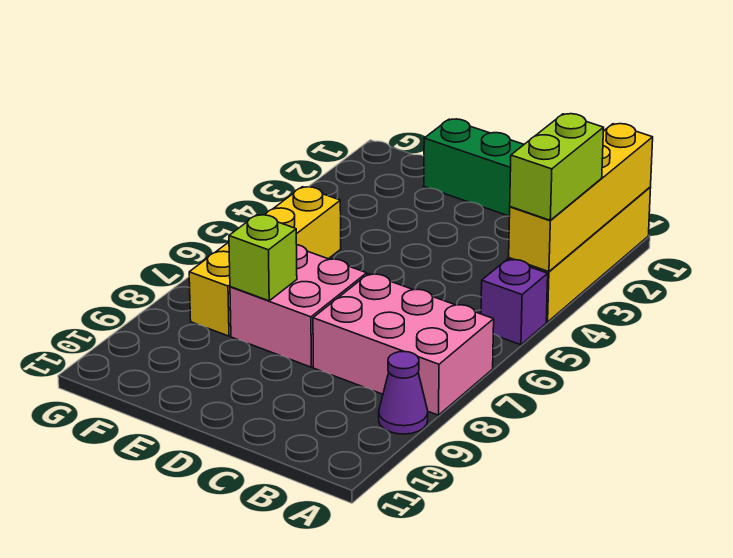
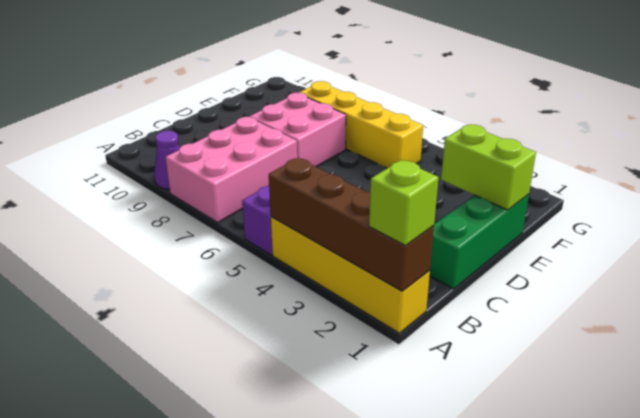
yellow brick A1:A4 level 2 -> brown brick A1:A4 level 2
lime brick A3:A4 level 3 -> lime brick E1:E2 level 2
lime brick E8 level 2 -> lime brick A1 level 3

